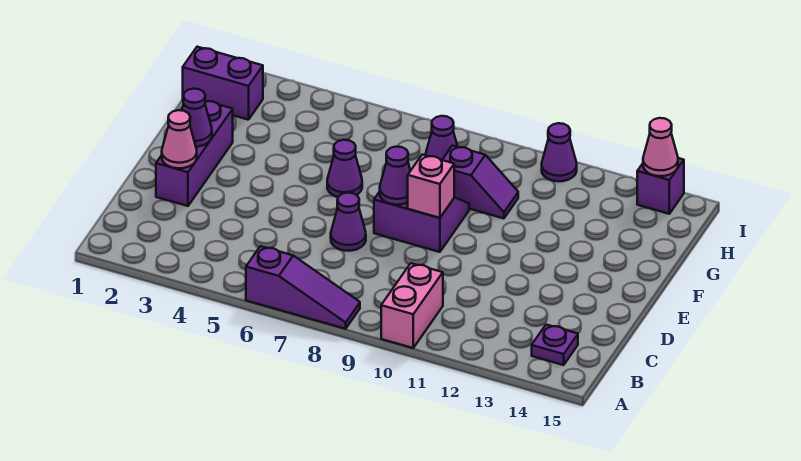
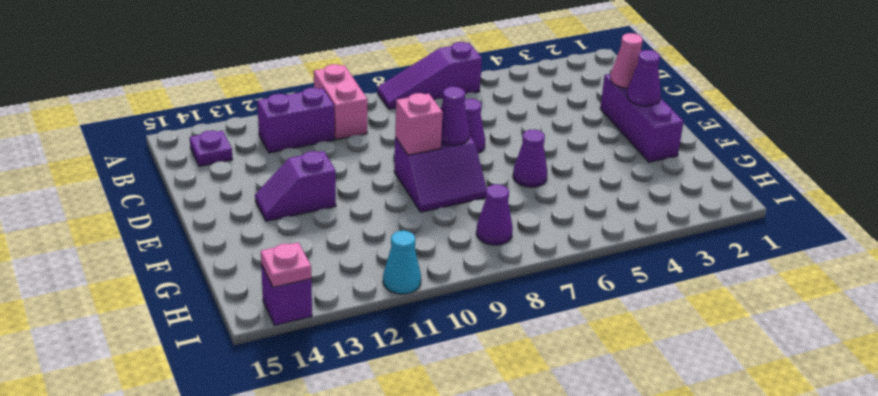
purple slope G9:G10 level 1 top 9 -> purple slope E12:E13 level 1 top 12
purple brick H1:H2 level 1 -> purple brick B11:B12 level 1
purple cone I11 level 1 -> cyan cone I11 level 1
pink cone I14 level 2 -> pink plate I14 level 2

